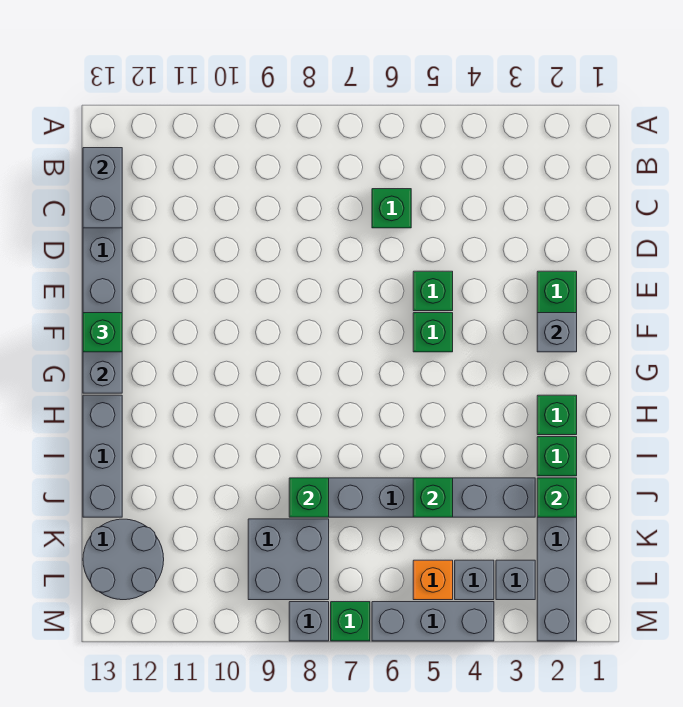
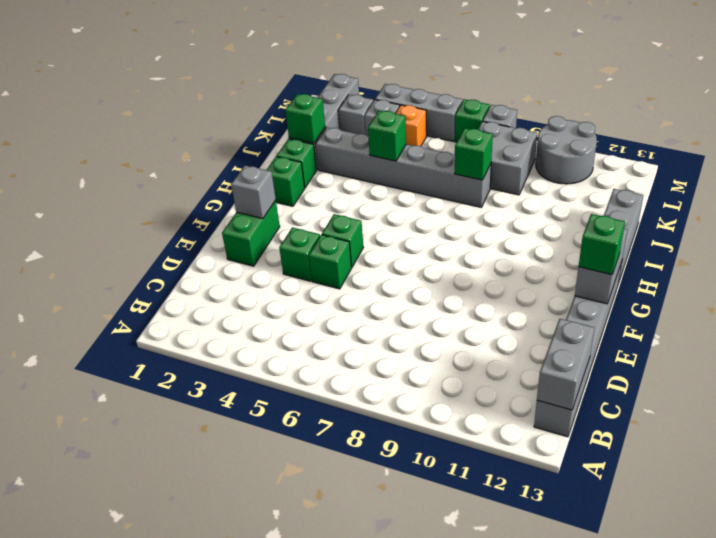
green brick C6 level 1 -> green brick E4 level 1
grey round brick K12:L13 level 1 -> grey round brick L10:M11 level 1

